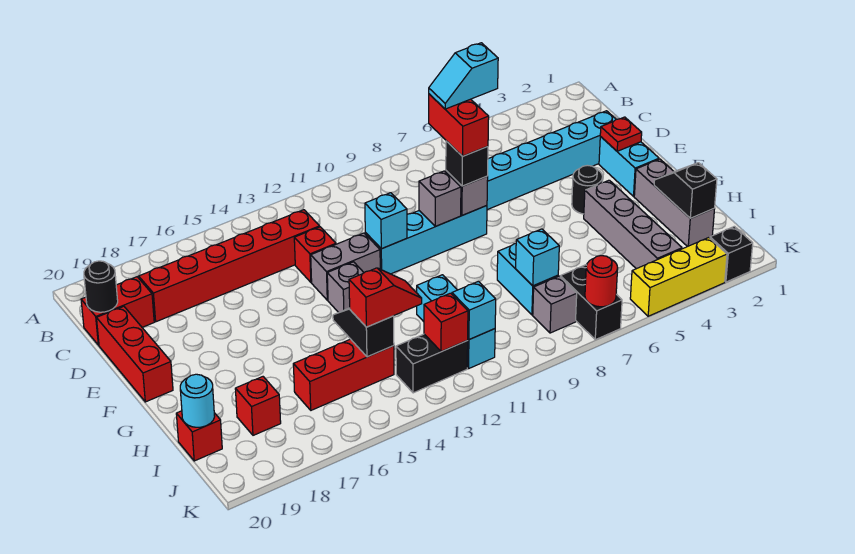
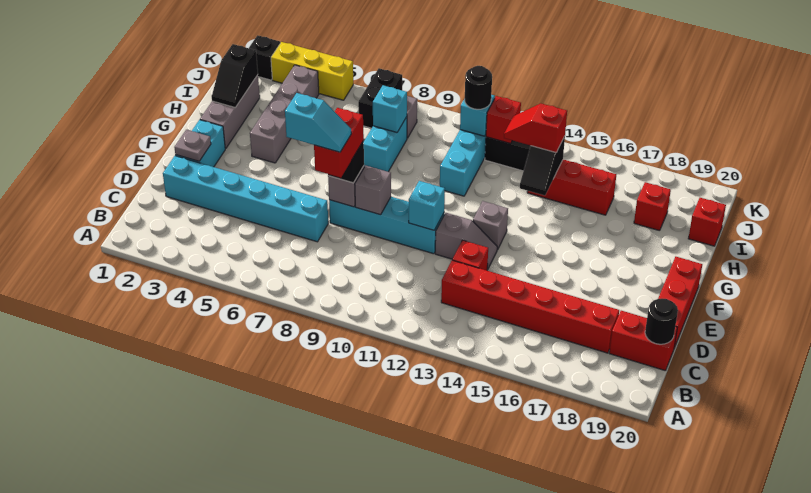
red plate E2 level 2 -> grey plate E2 level 2
grey brick E12:E13 level 1 -> grey slope E12:E13 level 1 top 12
black round brick F4 level 1 -> black round brick J11 level 3
cyan round brick I20 level 2 -> none
red round brick K7 level 2 -> none

